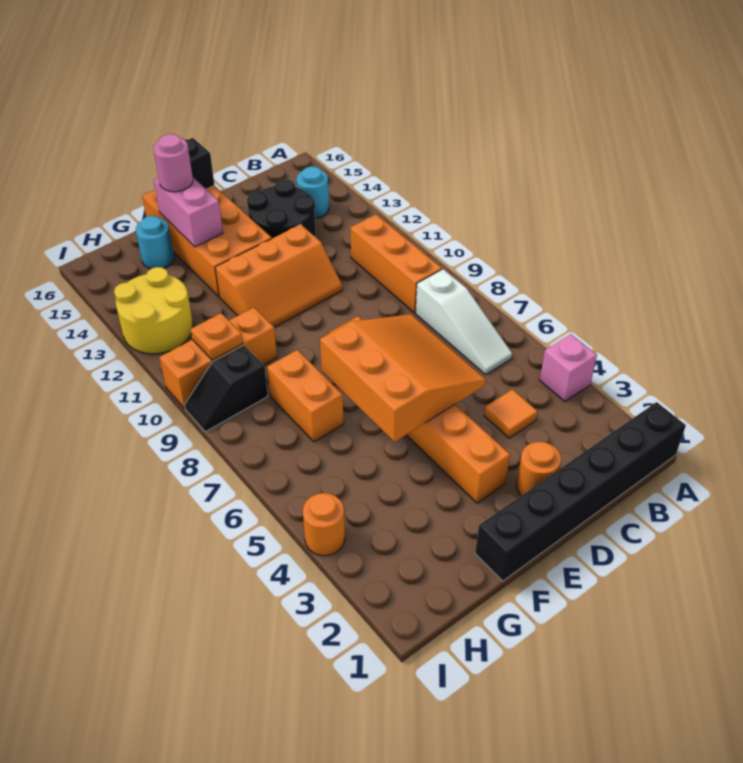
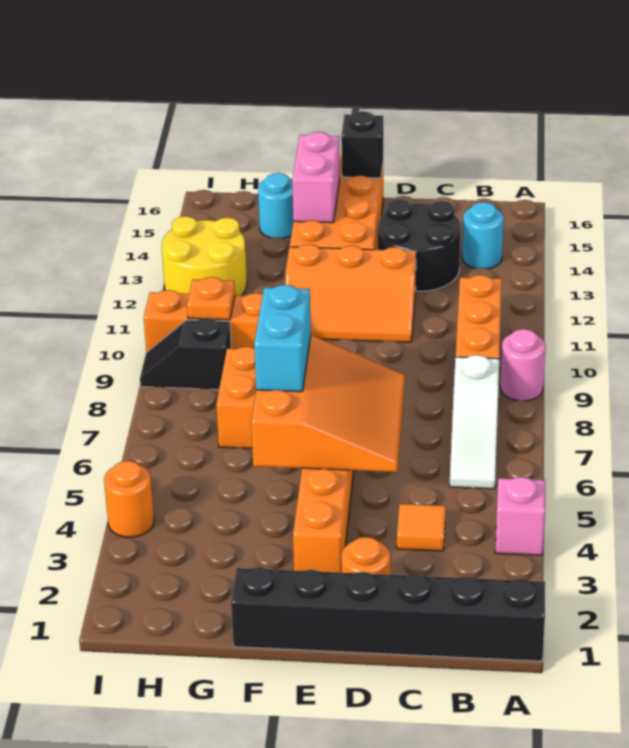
none -> cyan brick F6:F7 level 3
pink round brick F15 level 3 -> pink round brick A9 level 1

